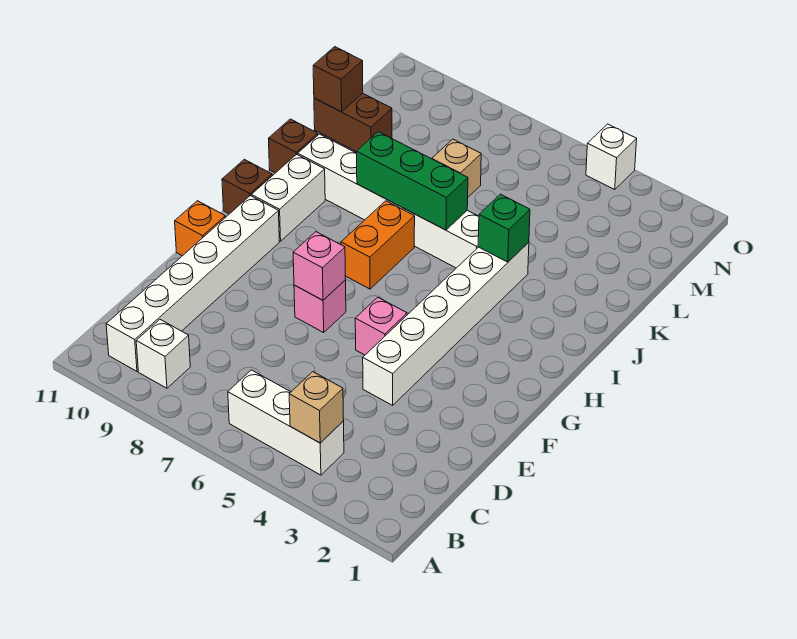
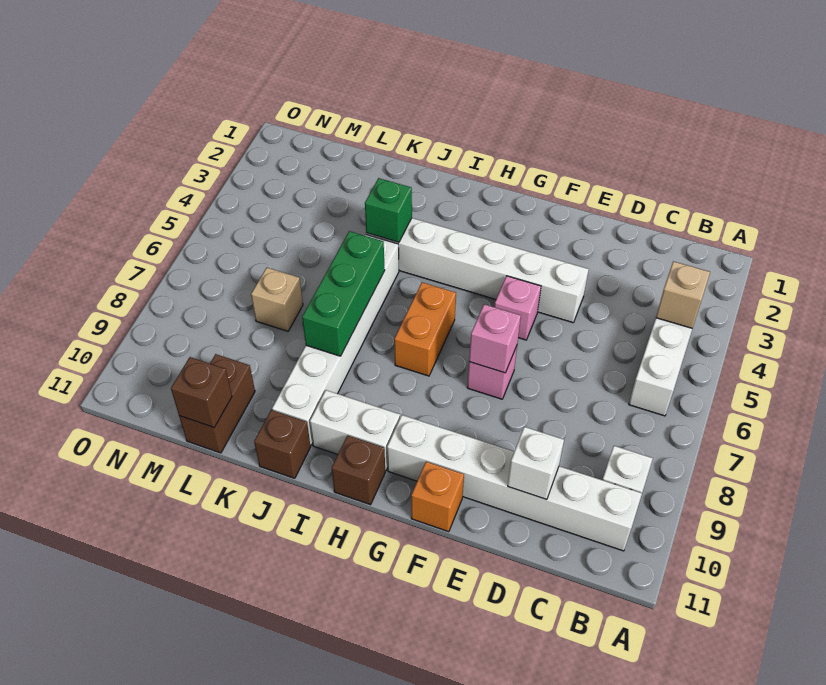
orange brick H7:I7 level 1 -> orange brick H6:H7 level 1
white brick O4 level 1 -> white brick D10 level 2

